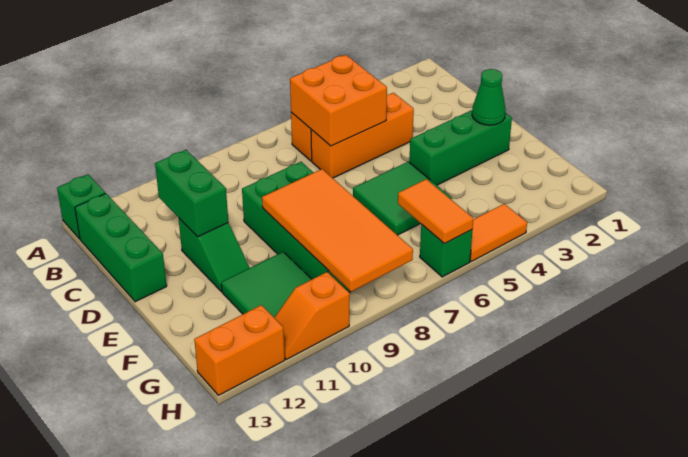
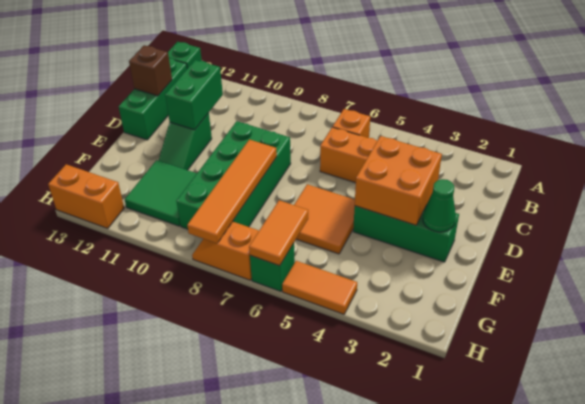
orange brick B5:C6 level 2 -> orange brick D3:E4 level 2
none -> brown brick C13 level 2
green tile E5:F6 level 1 -> orange tile E5:F6 level 1
orange tile E8:H9 level 2 -> orange tile E8:H8 level 2
orange slope H10:H11 level 1 top 10 -> orange slope H7:H8 level 1 top 7

